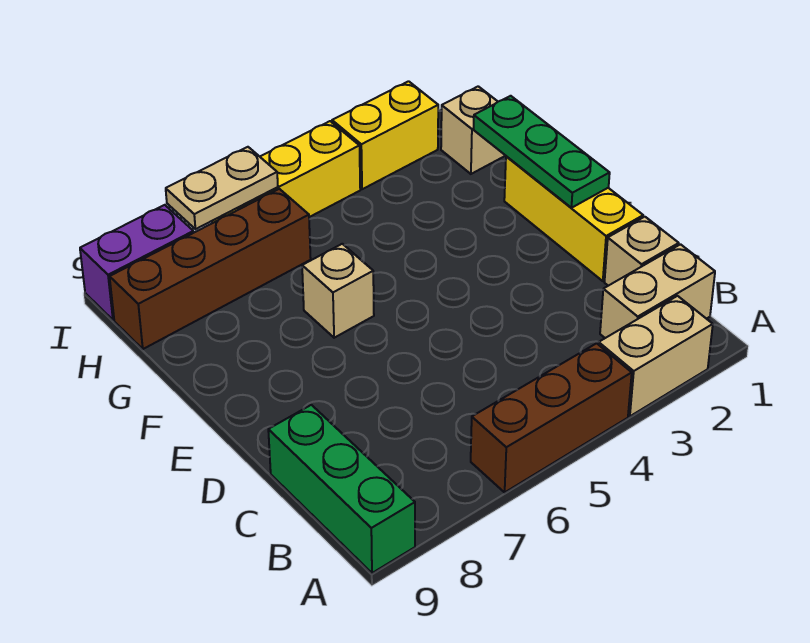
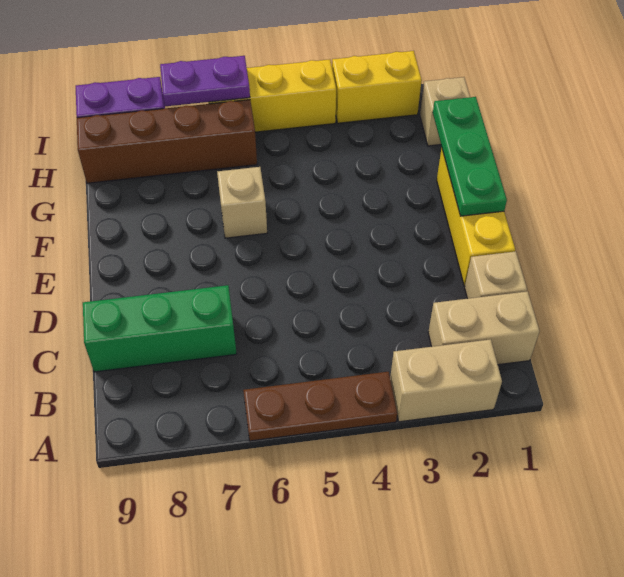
brown brick A4:A6 level 1 -> brown plate A4:A6 level 1
green brick A9:C9 level 1 -> green brick C7:C9 level 1
tan plate I6:I7 level 2 -> purple plate I6:I7 level 2

